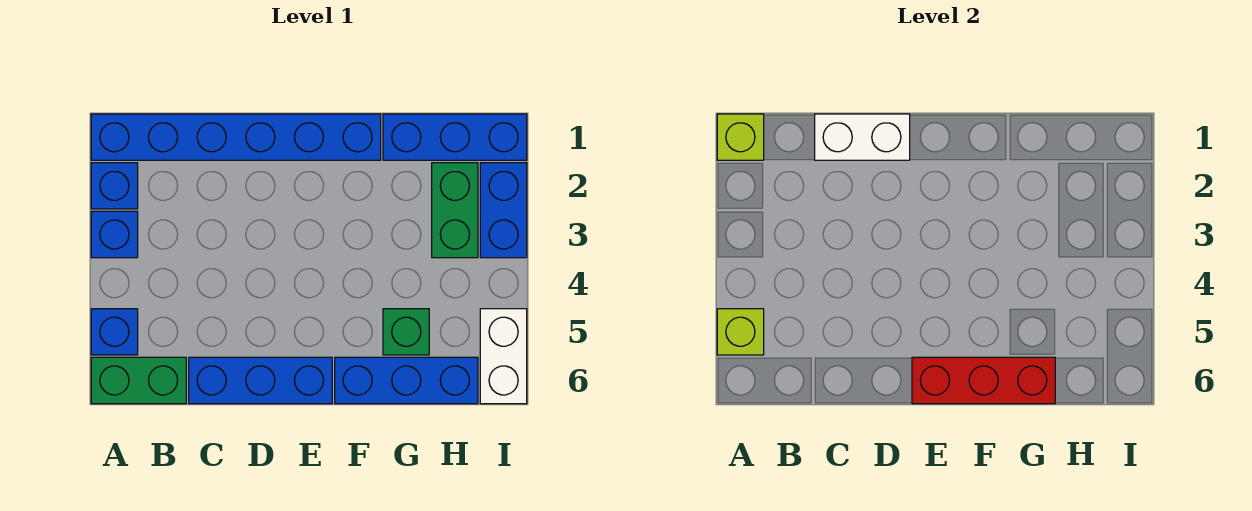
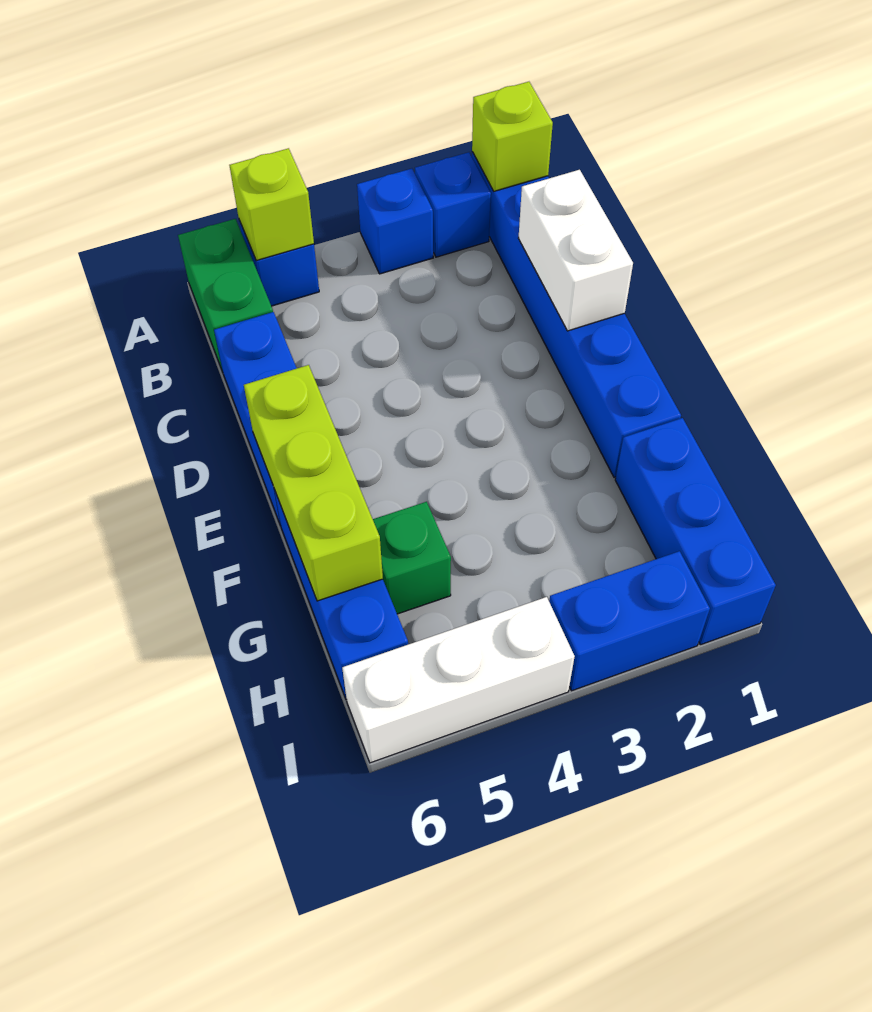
red brick E6:G6 level 2 -> lime brick E6:G6 level 2
green brick H2:H3 level 1 -> none
white brick I5:I6 level 1 -> white brick I4:I6 level 1

